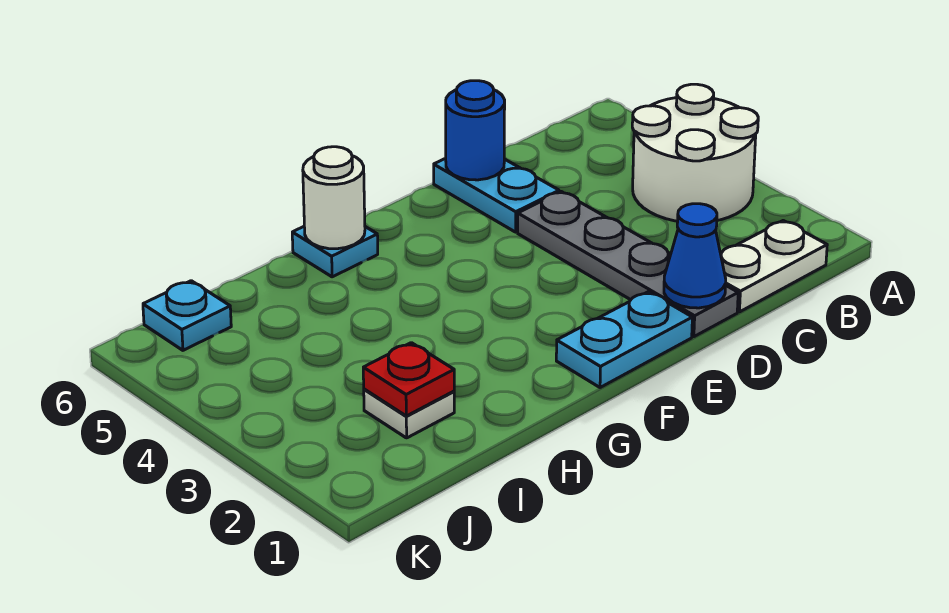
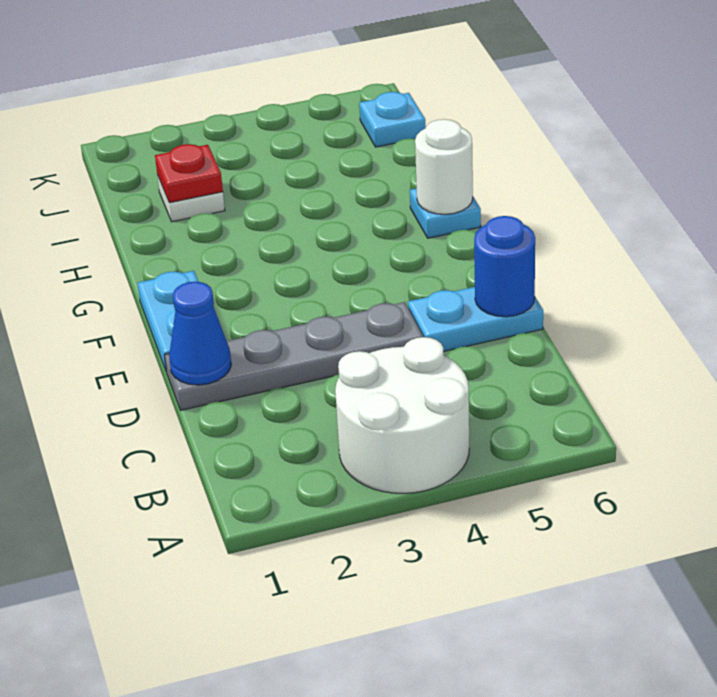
white plate B1:C1 level 1 -> none

